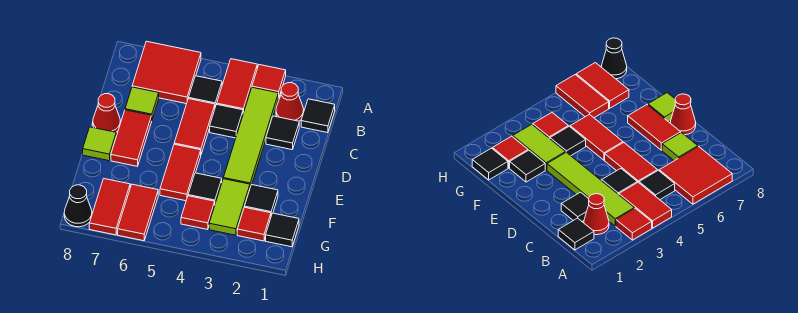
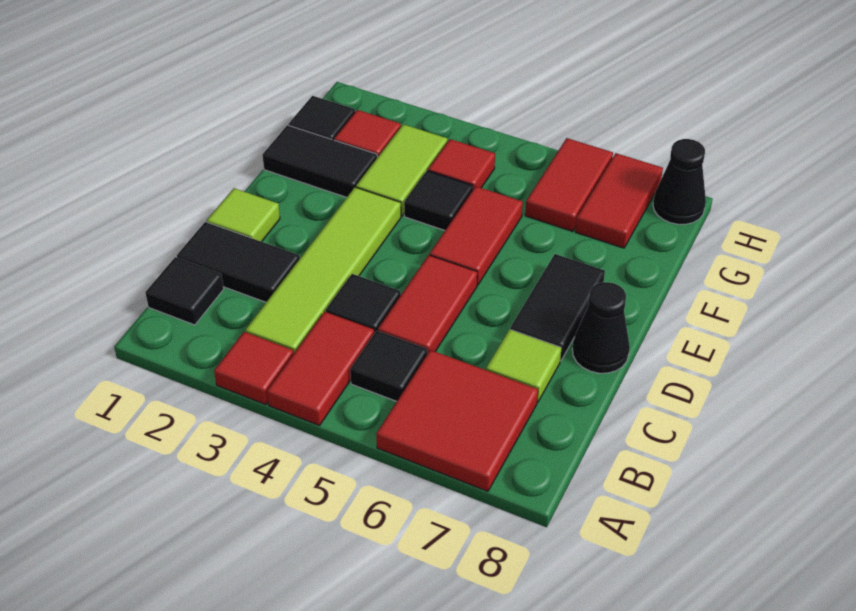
red cone B2 level 1 -> none
black tile C2 level 1 -> black tile C1:C2 level 1
red tile D7:E7 level 1 -> black tile D7:E7 level 1
red cone D8 level 1 -> black cone D8 level 1
lime tile E8 level 1 -> lime tile D1 level 1
black tile F2 level 1 -> black tile F1:F2 level 1

